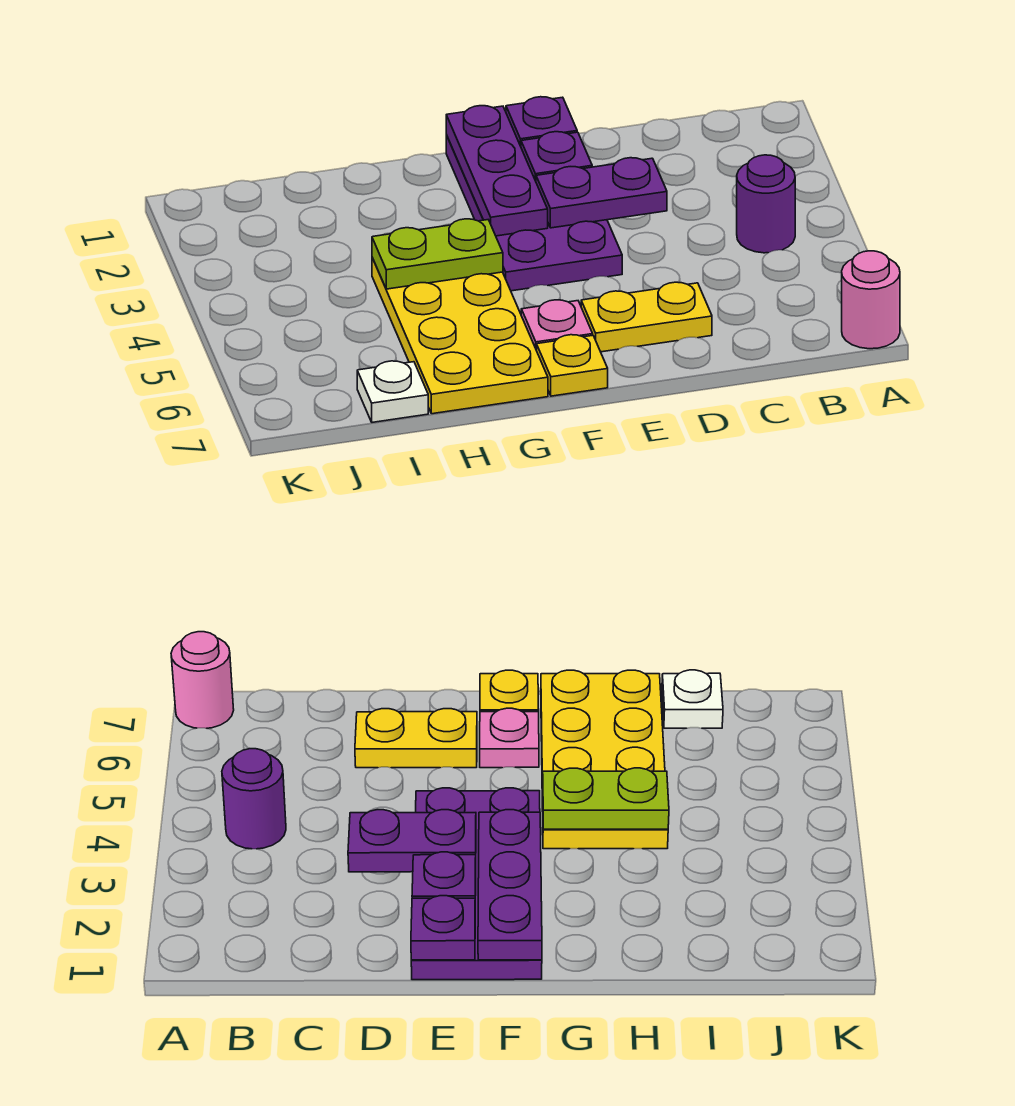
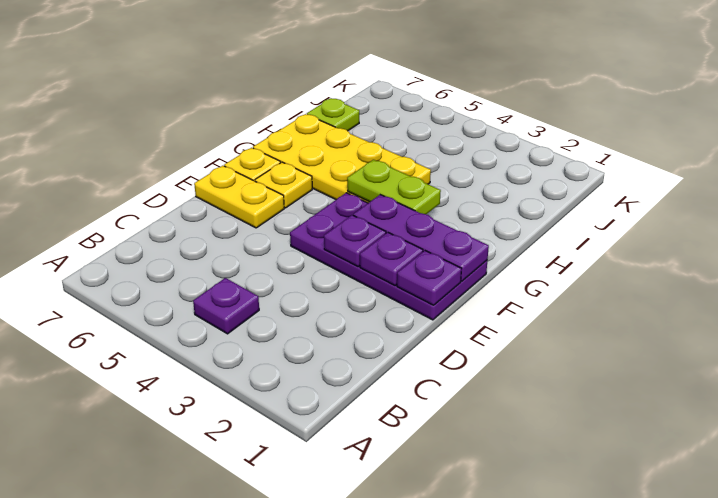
pink round brick A7 level 1 -> none
purple round brick B4 level 1 -> purple plate B4 level 1
purple plate D3:E3 level 2 -> purple plate E3 level 2
yellow plate D6:E6 level 1 -> yellow plate E6:E7 level 1
pink plate F6 level 1 -> yellow plate F6 level 1
lime plate G4:H4 level 2 -> lime plate G3:G4 level 2
white plate I7 level 1 -> lime plate I7 level 1

